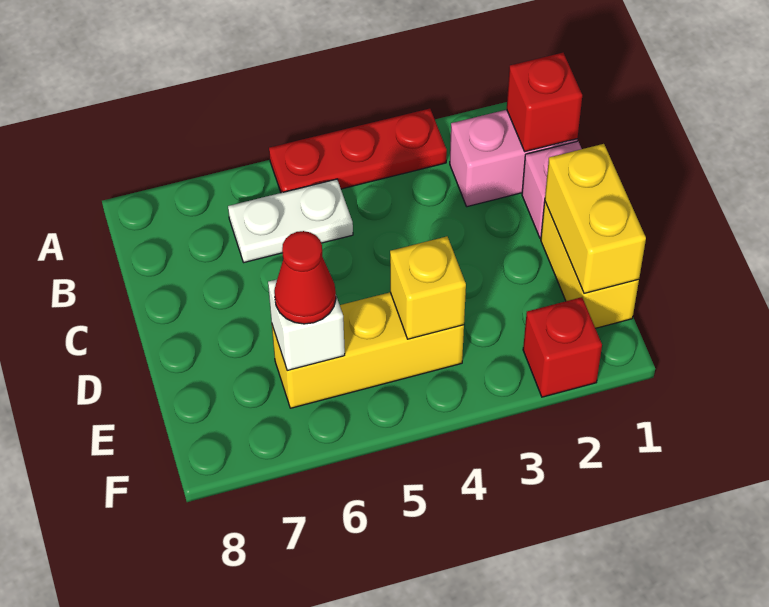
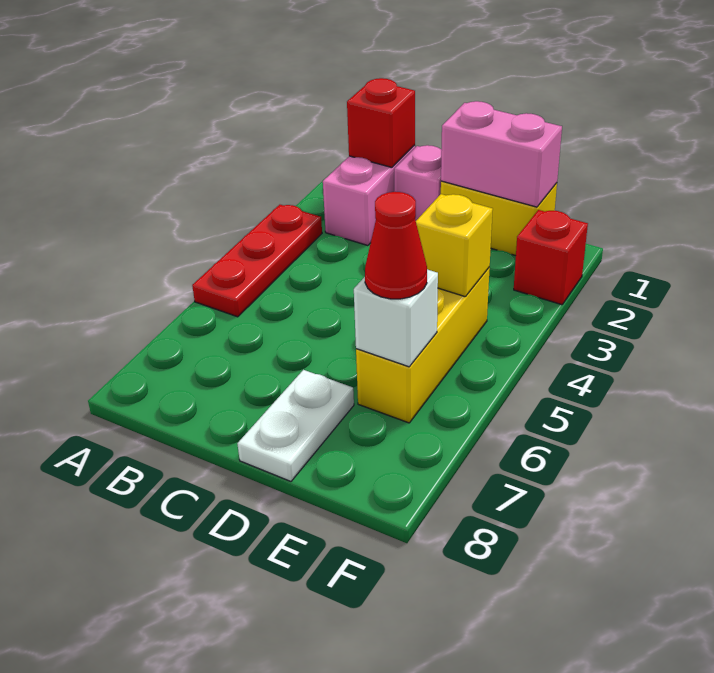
white plate B5:B6 level 1 -> white plate D7:D8 level 1
yellow brick D1:E1 level 2 -> pink brick D1:E1 level 2

